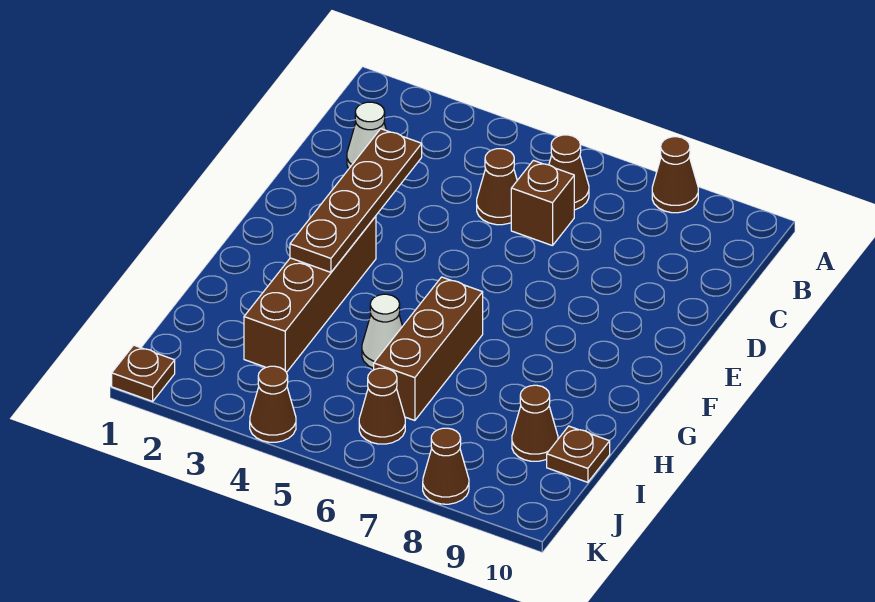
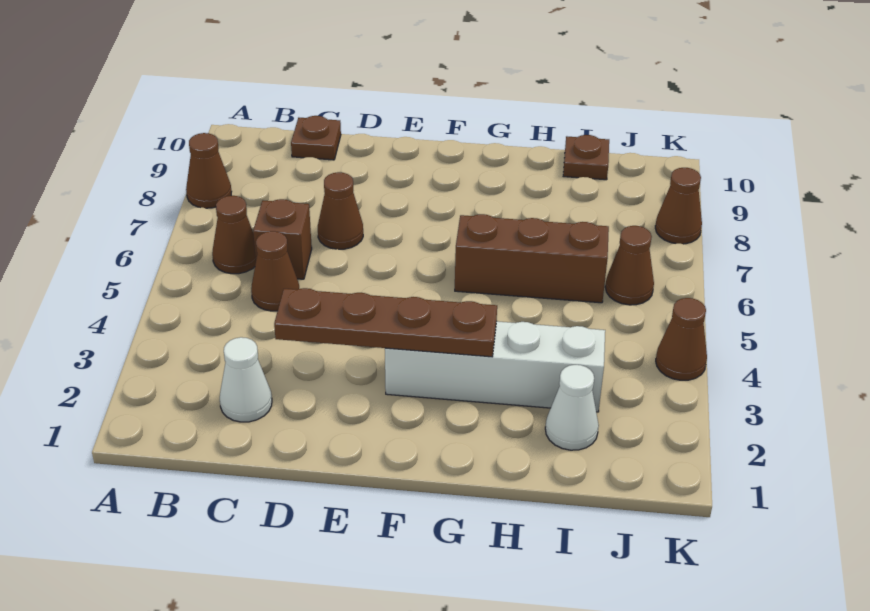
brown brick F3:I3 level 1 -> white brick F3:I3 level 1
white cone H5 level 1 -> white cone I2 level 1
brown cone I9 level 1 -> brown cone D7 level 1
brown plate K1 level 1 -> brown plate C10 level 1

